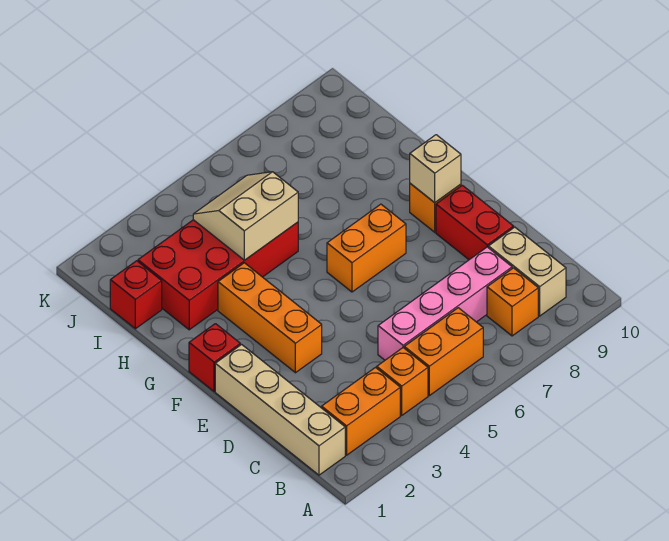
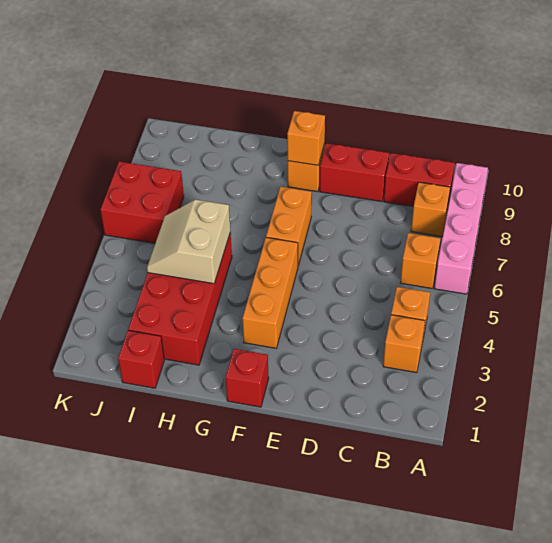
tan brick B1:E1 level 1 -> none
orange brick B2:B3 level 1 -> orange brick B3 level 1
orange brick B5:B6 level 1 -> orange brick B6 level 1
tan brick B9:C9 level 1 -> red brick B9:C9 level 1
pink brick C5:C8 level 1 -> pink brick A6:A9 level 1
orange brick E3:G3 level 1 -> orange brick F3:F5 level 1
tan brick F9 level 2 -> orange brick F9 level 2
none -> red brick J6:K7 level 1

